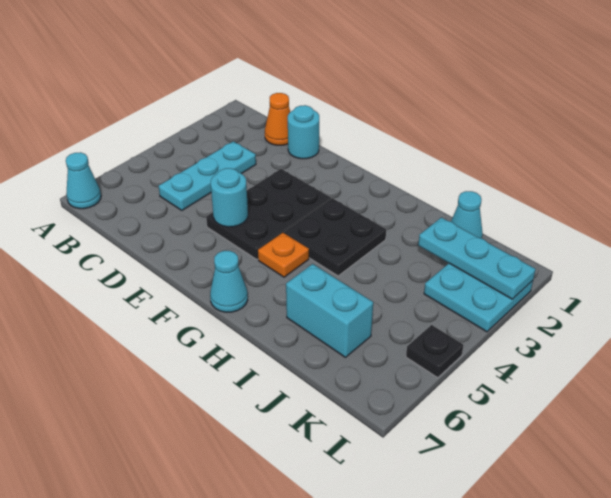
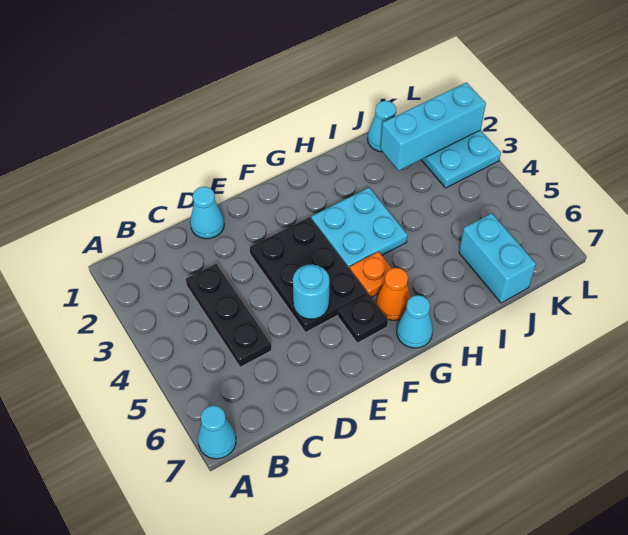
orange cone C1 level 1 -> orange cone G6 level 1
cyan plate C3:C5 level 1 -> black plate C3:C5 level 1
cyan round brick D1 level 1 -> cyan cone D1 level 1
black plate G3:H4 level 1 -> cyan plate G3:H4 level 1
cyan brick I6:J6 level 1 -> cyan brick J6:J7 level 1
cyan plate J2:L2 level 2 -> cyan brick J2:L2 level 2
black plate L5 level 1 -> black plate F6 level 1

